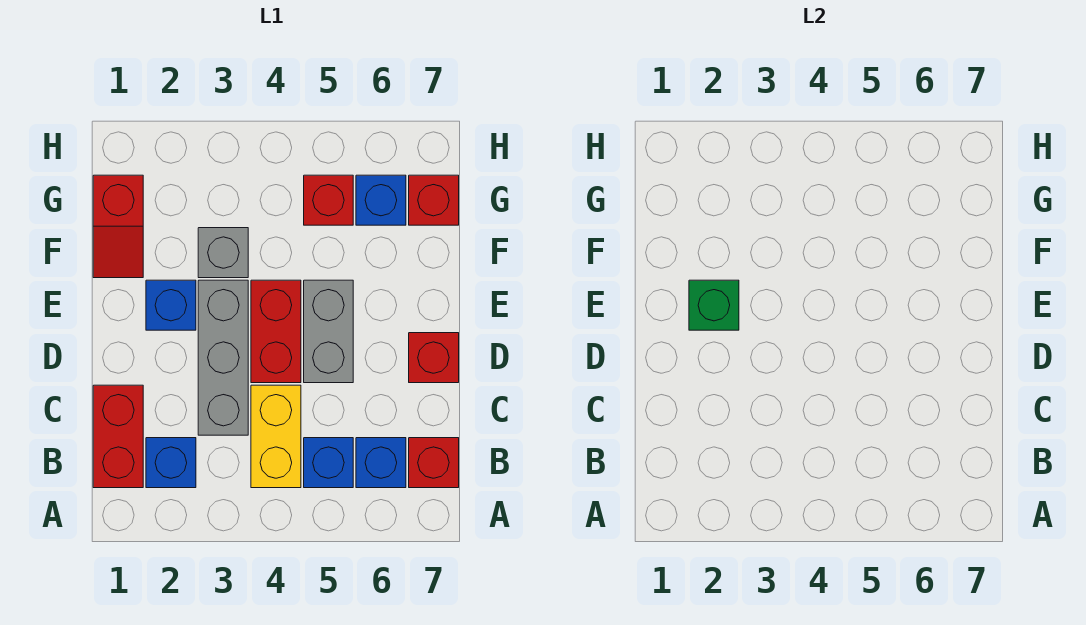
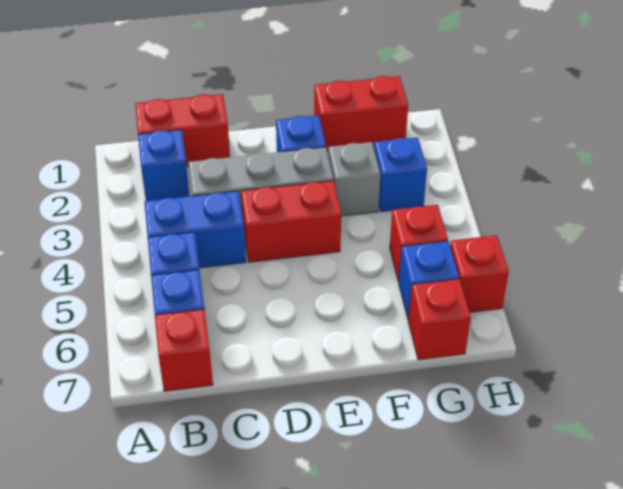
yellow brick B4:C4 level 1 -> blue brick B4:C4 level 1
grey brick D5:E5 level 1 -> none
red brick D7 level 1 -> red brick H6 level 1
green brick E2 level 2 -> none
red slope F1:G1 level 1 top G -> red brick F1:G1 level 1
none -> blue brick G3 level 1

